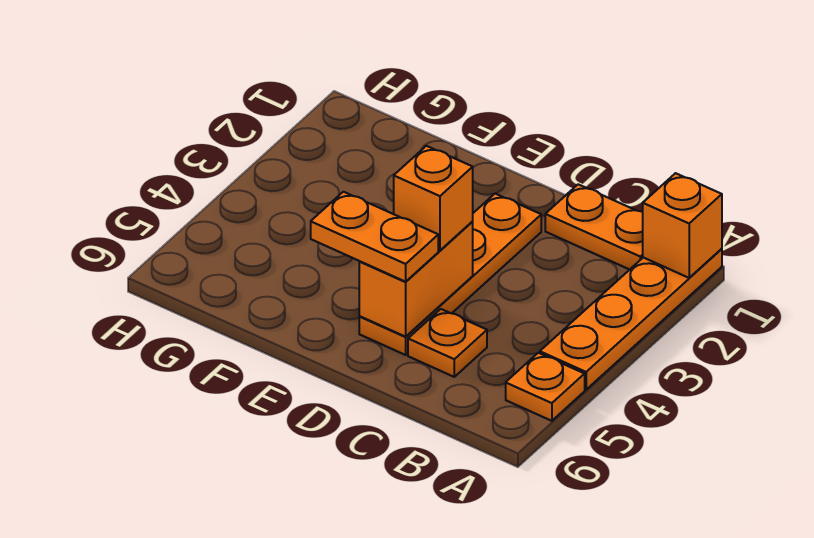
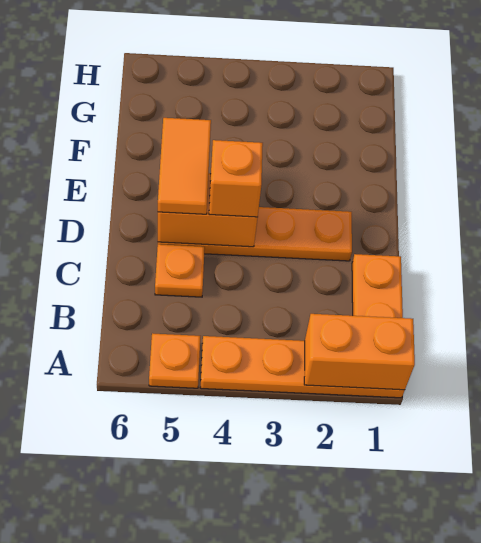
orange brick A1 level 2 -> orange brick A1:A2 level 2
orange plate D5:E5 level 3 -> orange tile D5:E5 level 3

